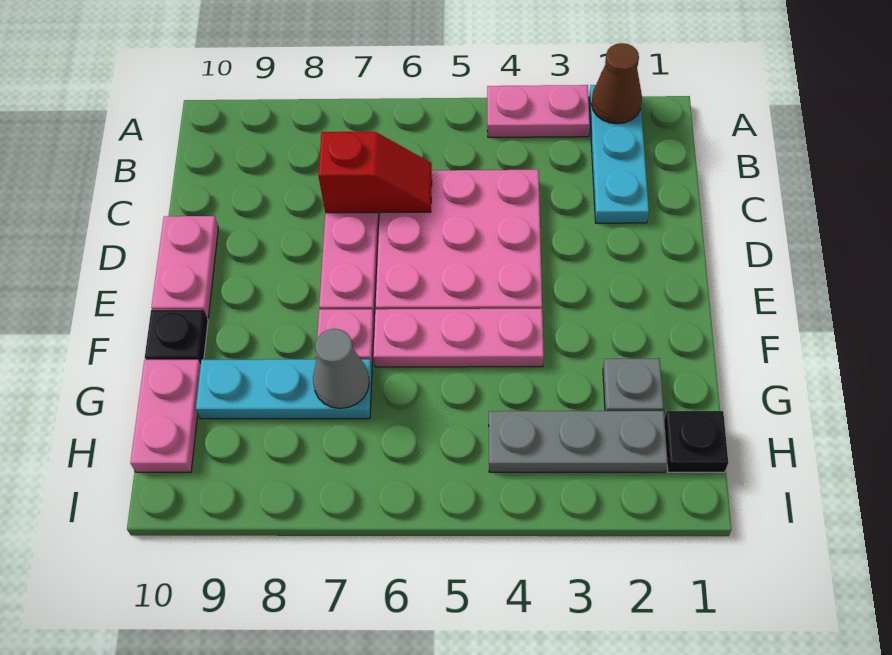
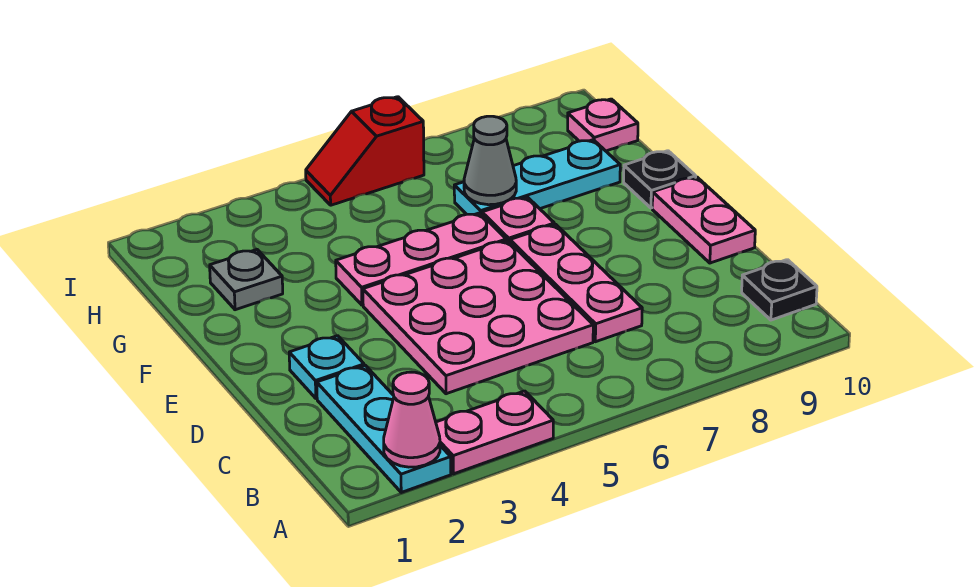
brown cone A2 level 2 -> pink cone A2 level 2
red slope C6:C7 level 2 top 7 -> red slope I5:I6 level 1 top 6
none -> cyan plate D2 level 1
pink plate G10:H10 level 1 -> pink plate H10 level 1
black plate H1 level 1 -> black plate B10 level 1
grey plate H2:H4 level 1 -> none

